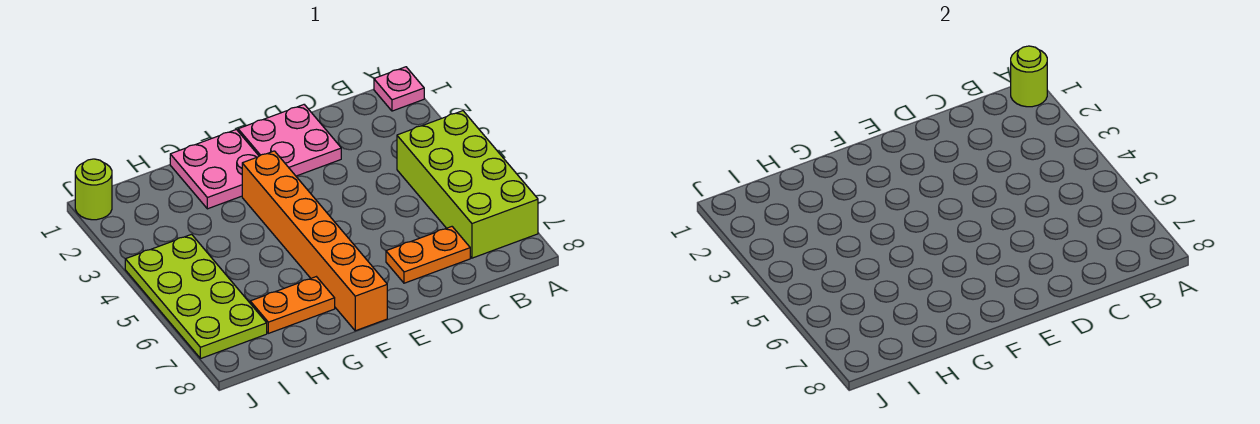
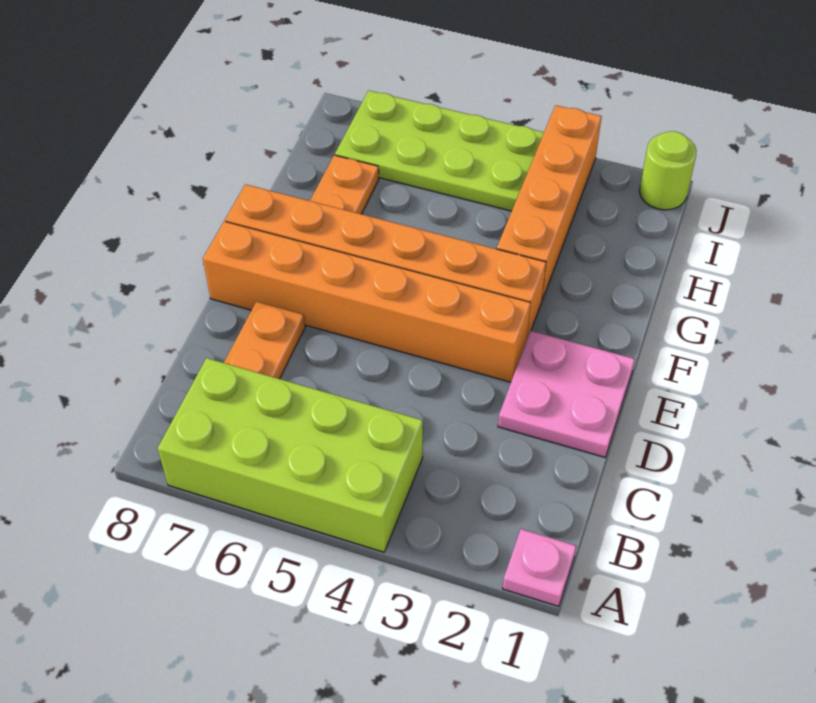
lime round brick A1 level 2 -> none
none -> orange brick E3:E8 level 1
pink plate F1:G2 level 1 -> none
none -> orange brick G3:J3 level 1

